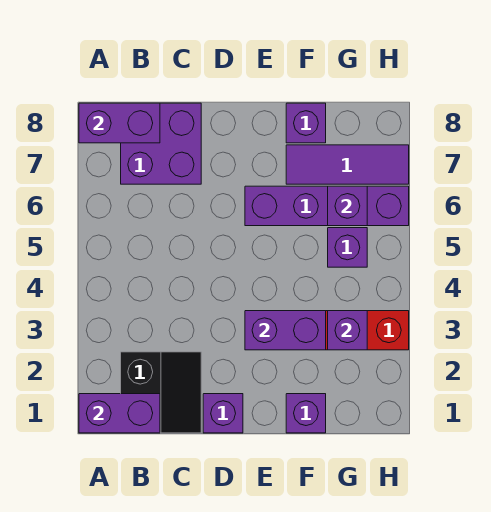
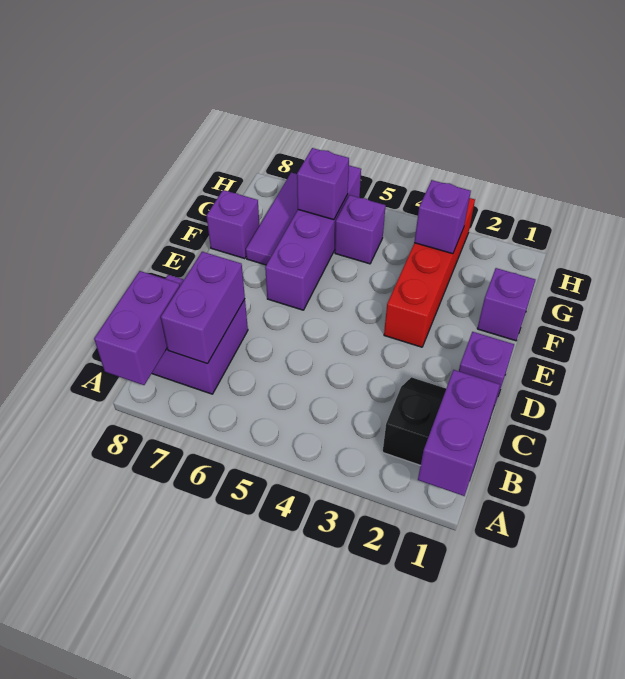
purple brick E3:F3 level 2 -> purple brick B7:C7 level 2

